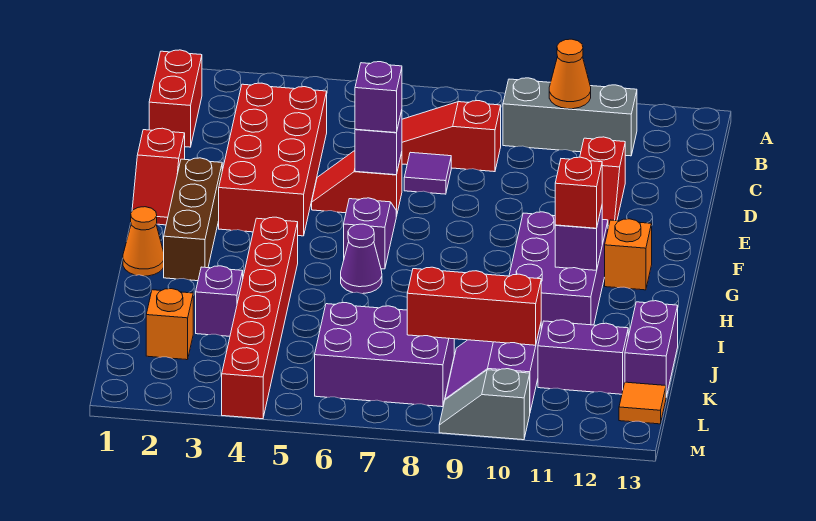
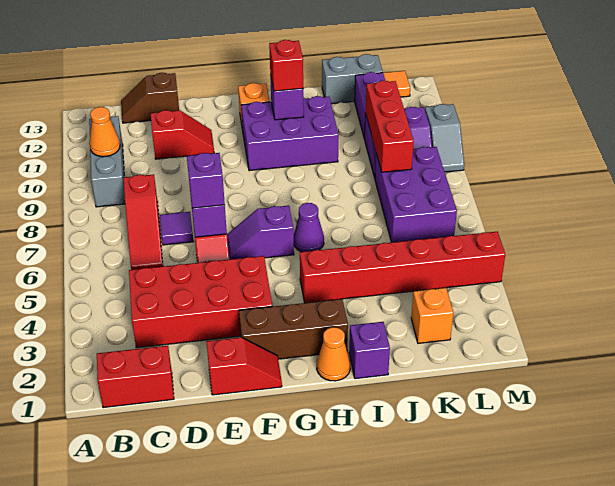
none -> brown slope C13:D13 level 1 top D
purple brick J3 level 1 -> purple brick I1 level 1
purple brick J13:K13 level 1 -> grey brick J13:K13 level 1

